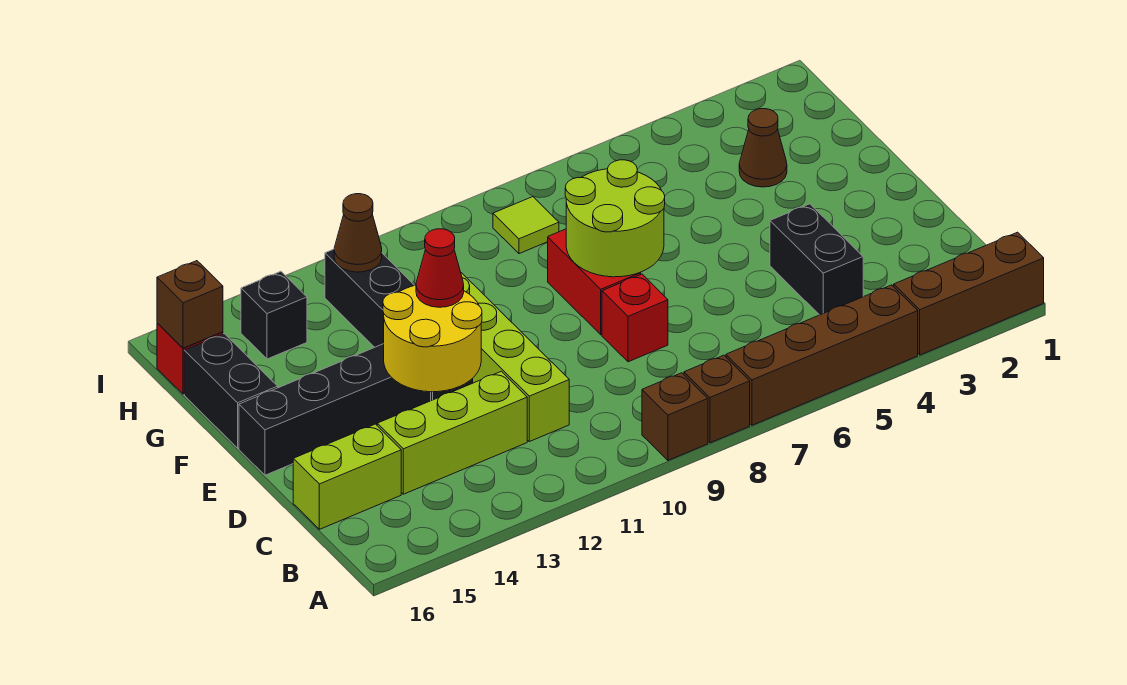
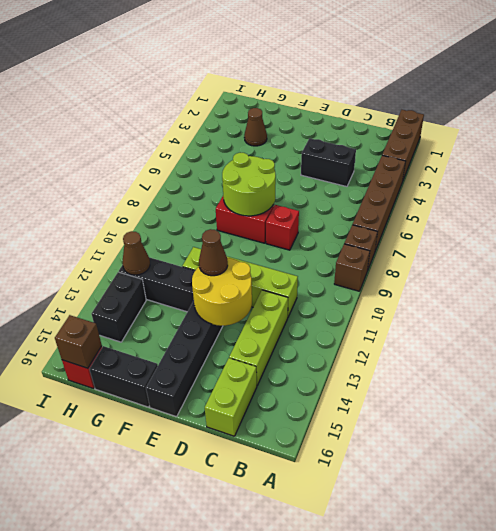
red cone E12 level 3 -> brown cone E12 level 3
lime tile H8 level 1 -> none
black brick H14 level 1 -> black brick H13:H14 level 1

